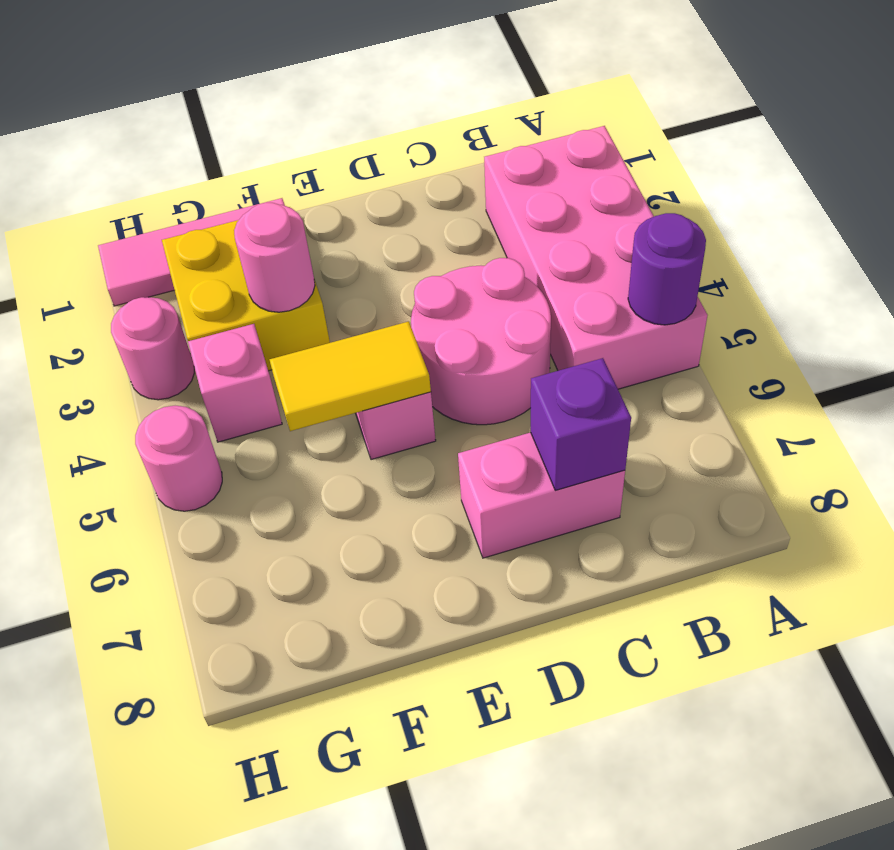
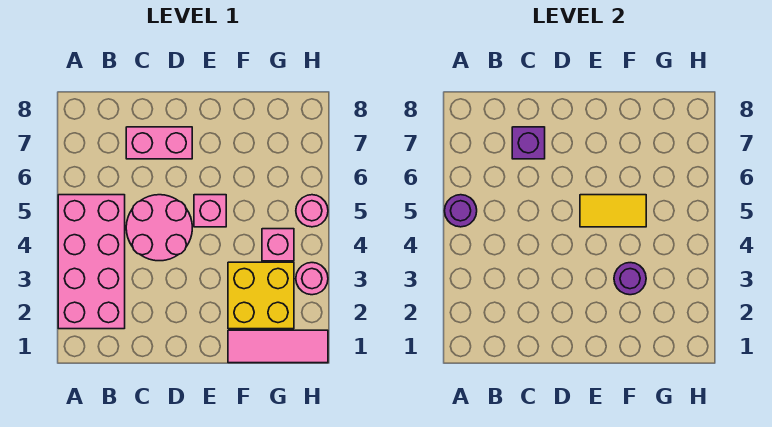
pink round brick F3 level 2 -> purple round brick F3 level 2

